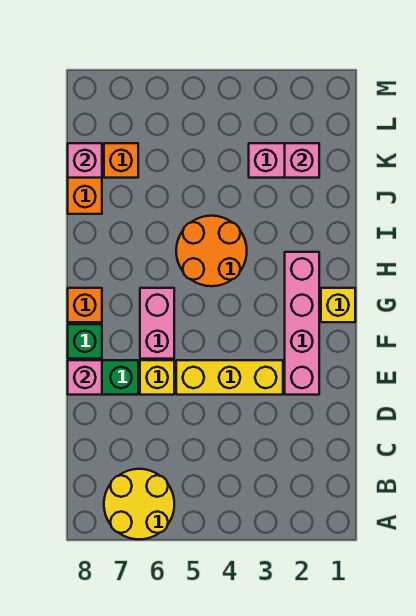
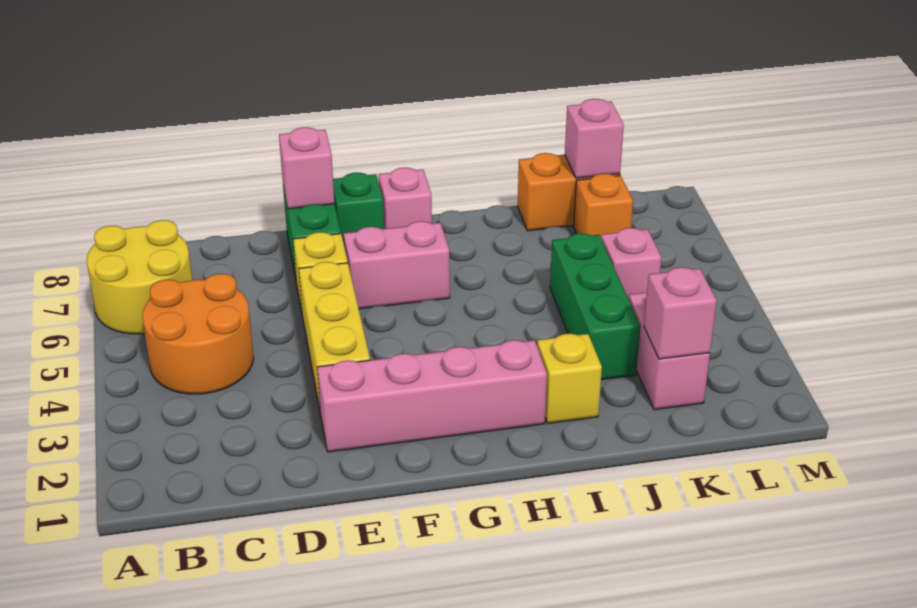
yellow brick G1 level 1 -> yellow brick I2 level 1
orange brick G8 level 1 -> pink brick G8 level 1
orange round brick H4:I5 level 1 -> orange round brick B4:C5 level 1
none -> green brick J3:J5 level 1
none -> pink brick K5 level 1

